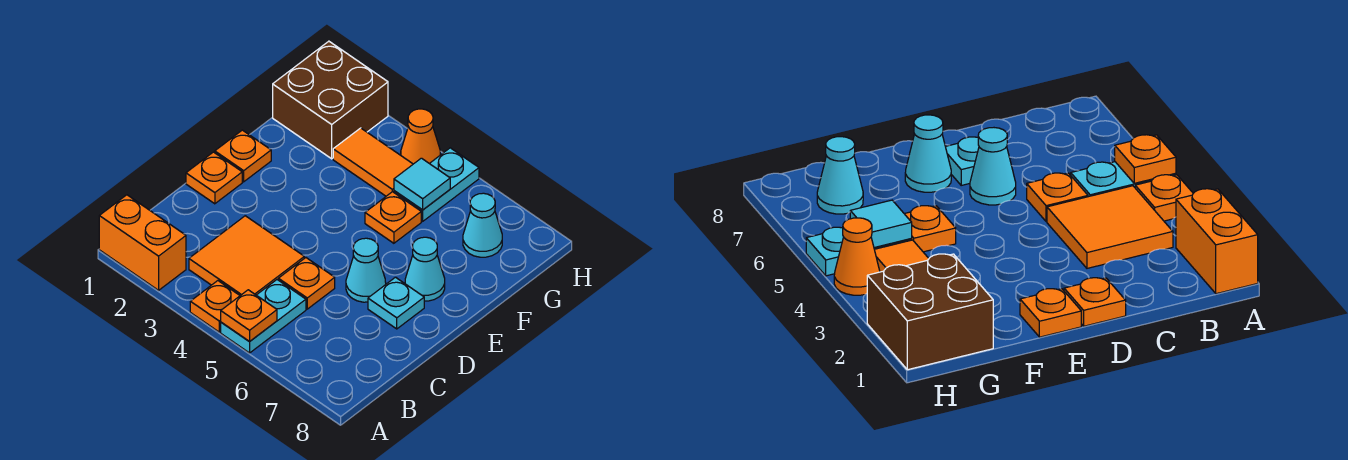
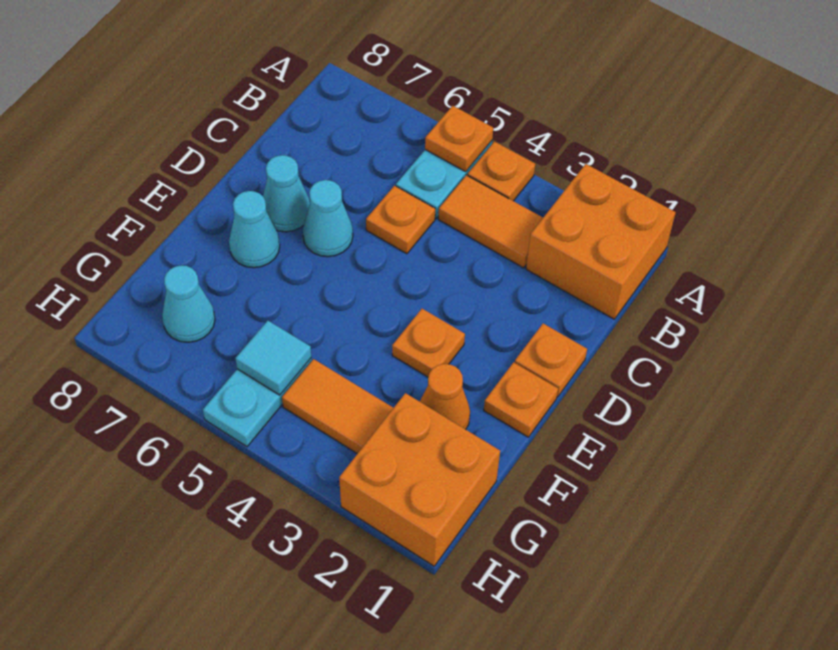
orange brick A1:A2 level 1 -> orange brick A1:B2 level 1
orange tile B3:C4 level 1 -> orange tile B3:B4 level 1
cyan plate D7 level 1 -> cyan cone D7 level 1
orange plate F5 level 1 -> orange plate E3 level 1
brown brick G1:H2 level 1 -> orange brick G1:H2 level 1
orange cone H4 level 1 -> orange cone F2 level 1

